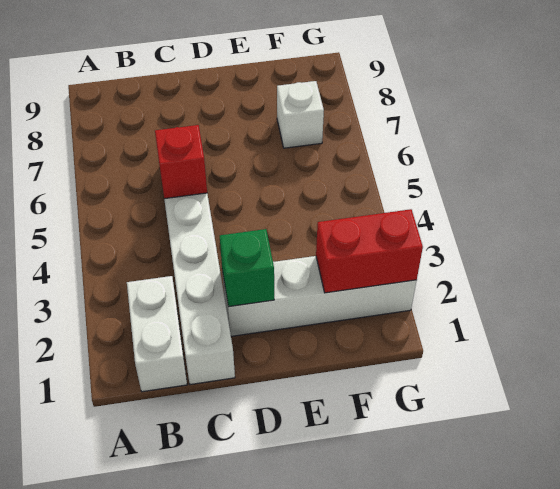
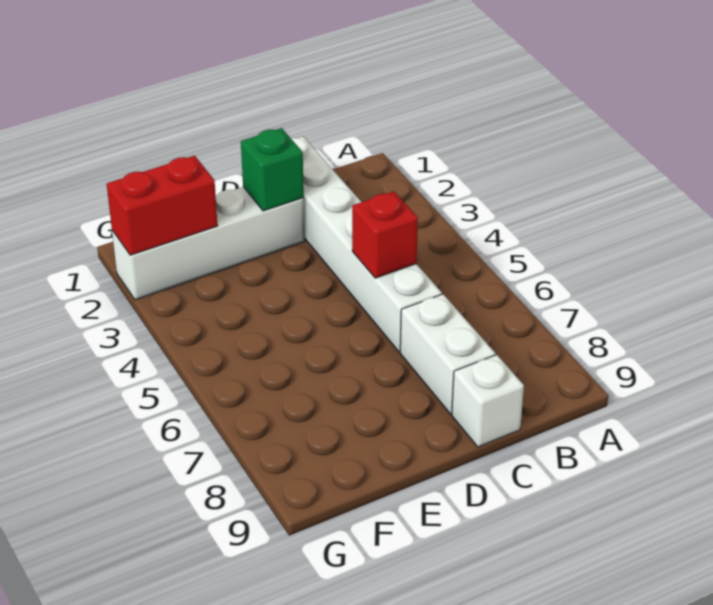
white brick B1:B2 level 1 -> white brick C7:C8 level 1
white brick F7 level 1 -> white brick C9 level 1

